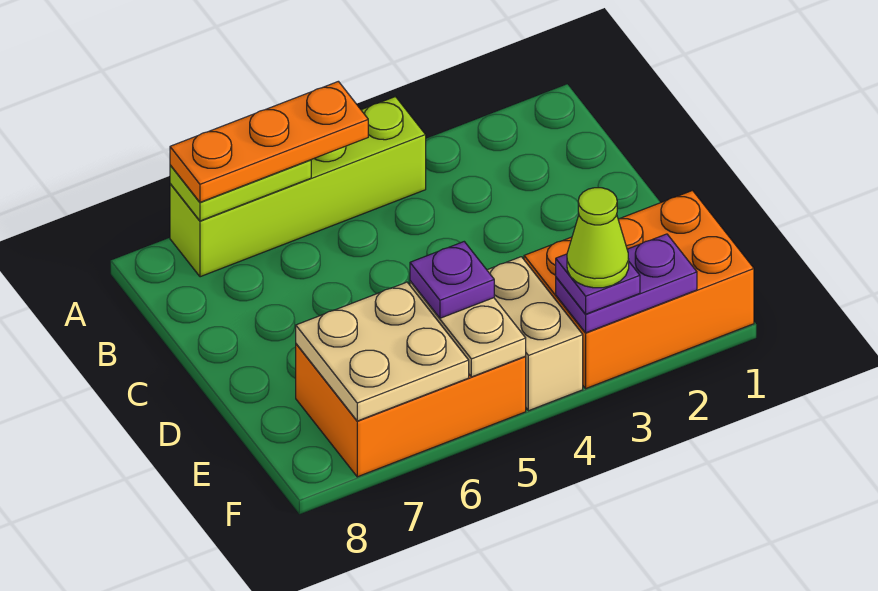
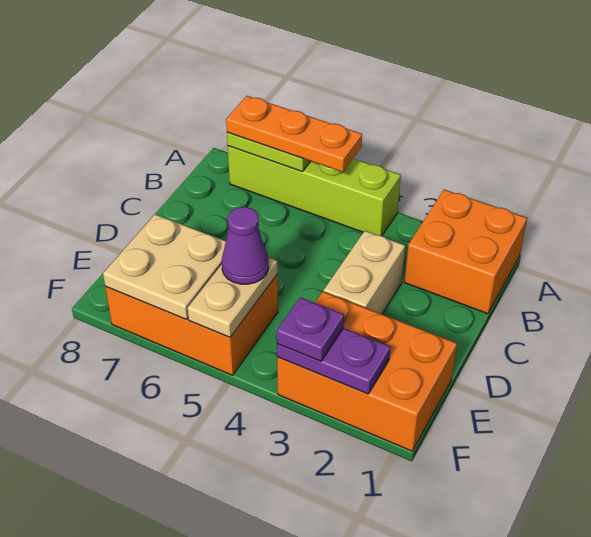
none -> orange brick A1:B2 level 1
tan brick E4:F4 level 1 -> tan brick C3:D3 level 1
purple plate E5 level 3 -> purple cone E5 level 3
lime cone F3 level 4 -> none

